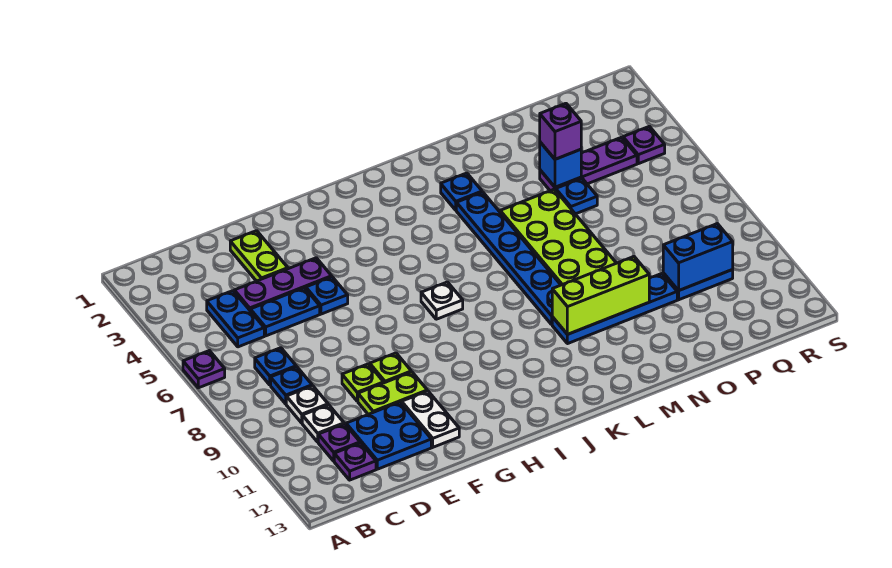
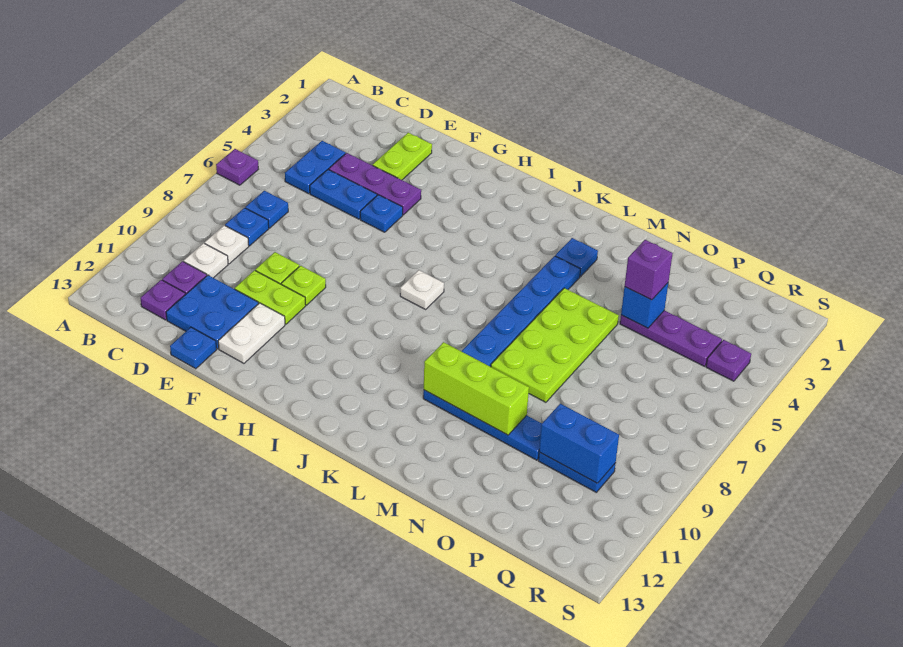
blue plate O5 level 1 -> blue plate E13 level 1

